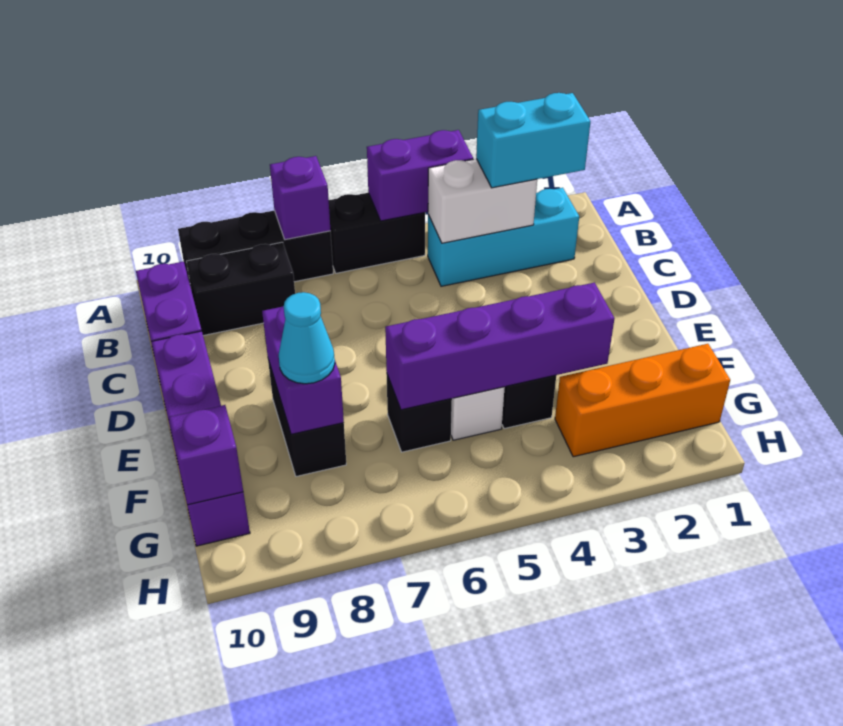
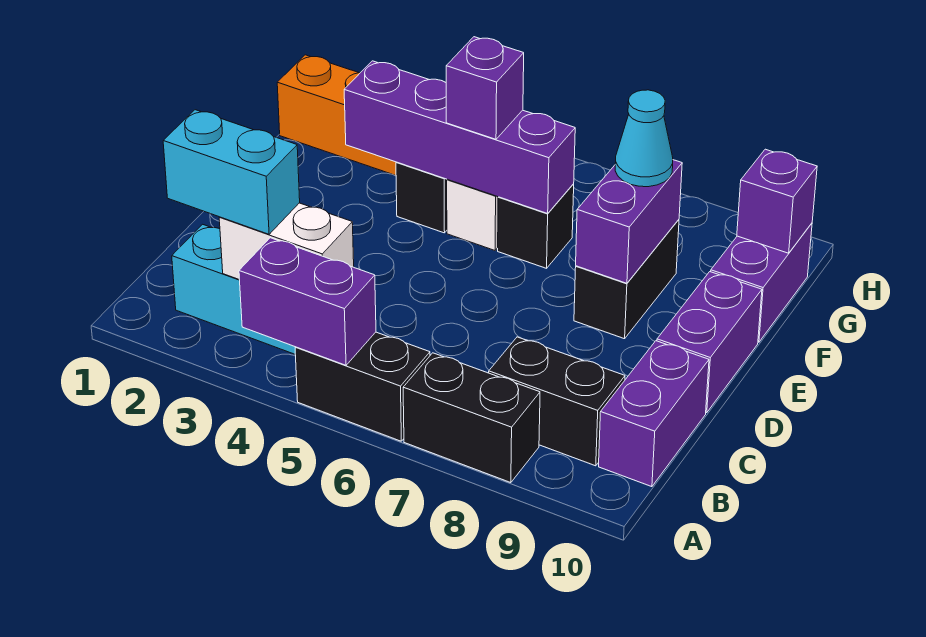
black brick A7:A9 level 1 -> black brick A7:A8 level 1
purple brick A7 level 2 -> purple brick F5 level 3

